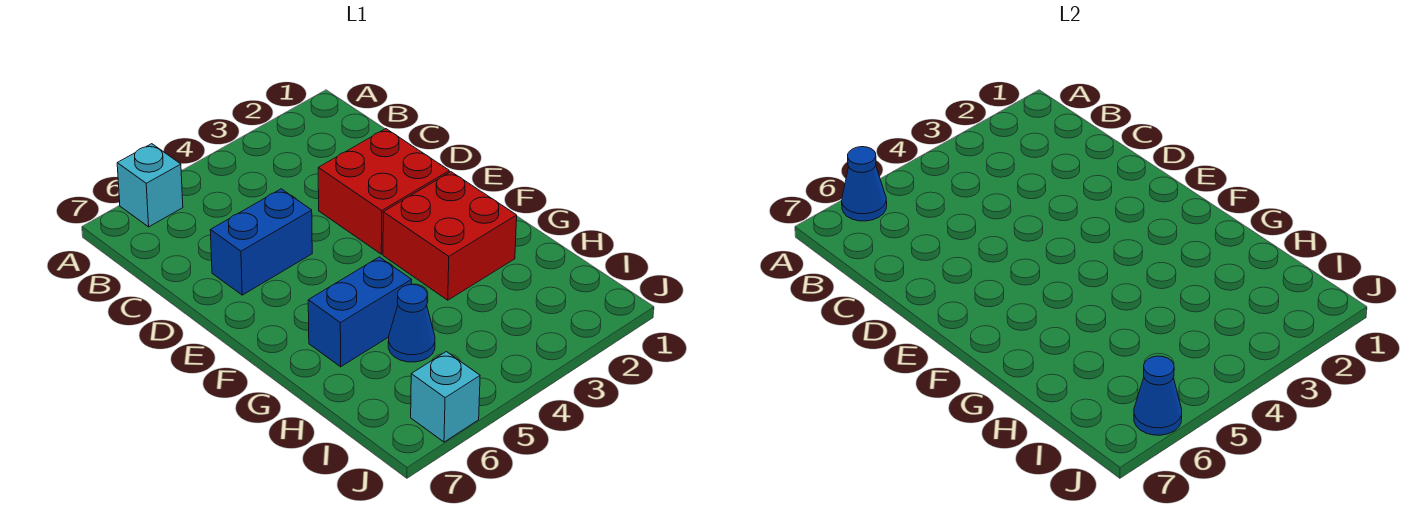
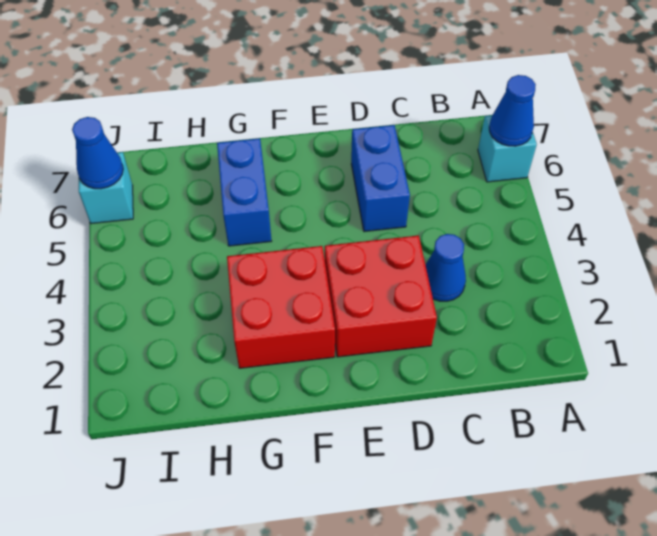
blue cone H5 level 1 -> blue cone C3 level 1

